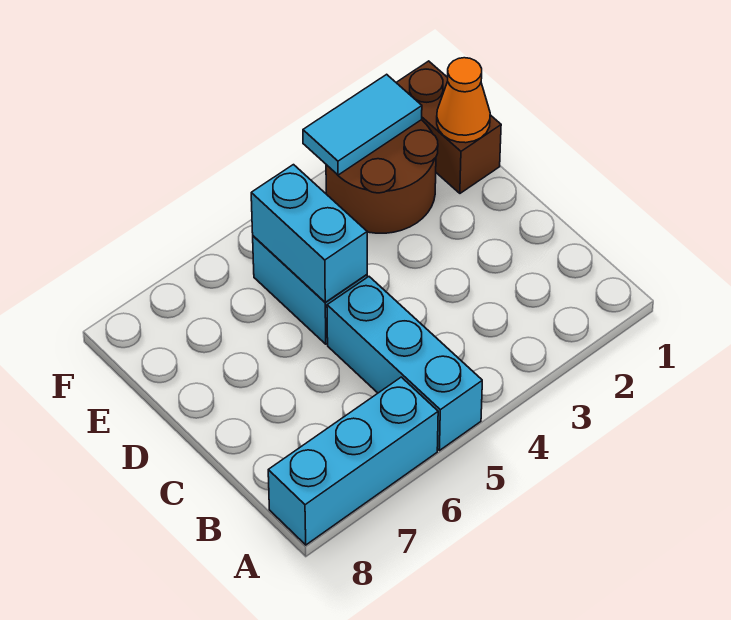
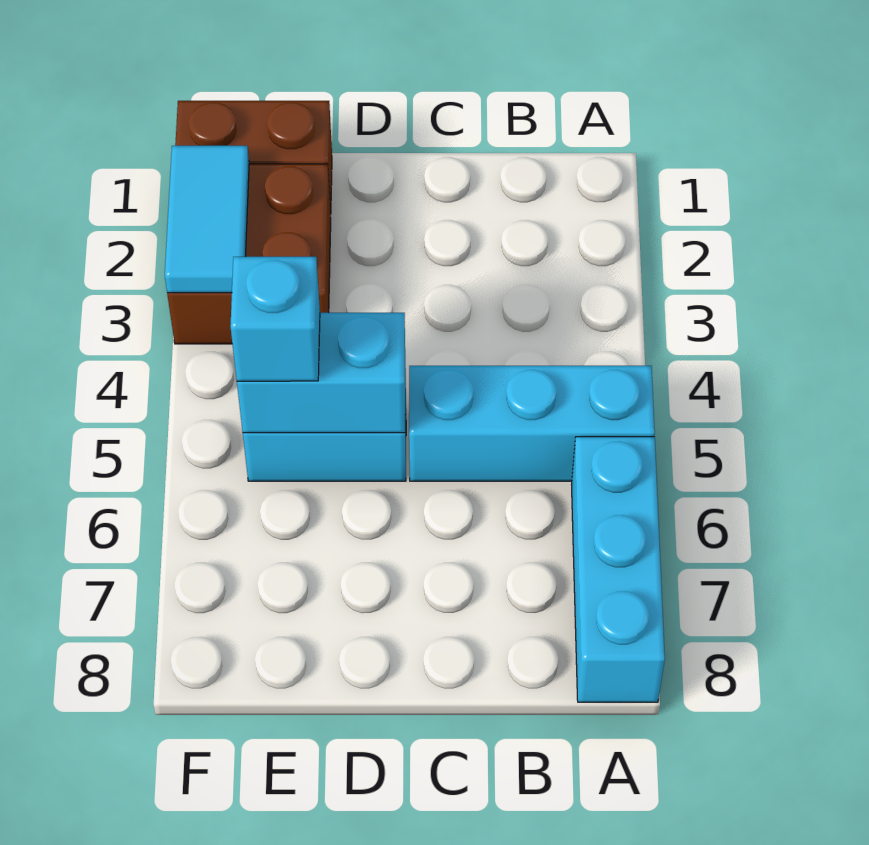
orange cone E1 level 2 -> none
brown round brick E2:F3 level 1 -> brown brick E2:F3 level 1
none -> cyan brick E5 level 3

